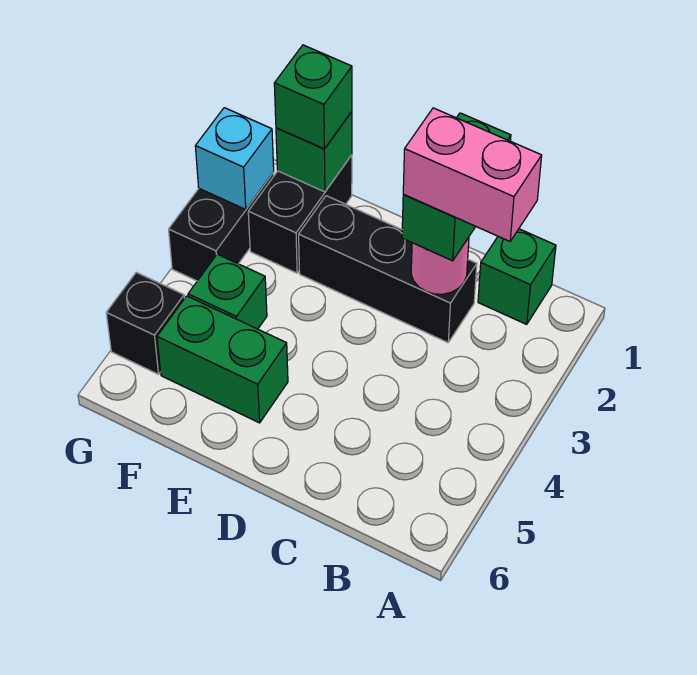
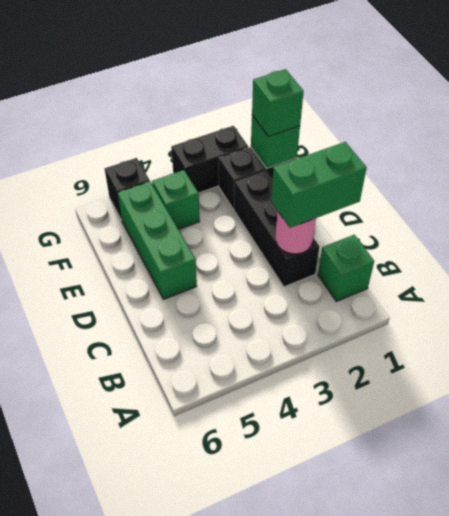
pink brick B2:C2 level 4 -> none
green brick E5:F5 level 1 -> green brick D5:F5 level 1
cyan brick G2 level 2 -> none

